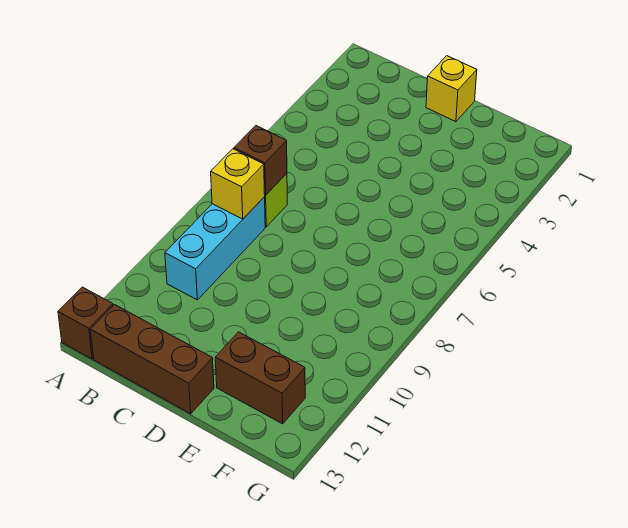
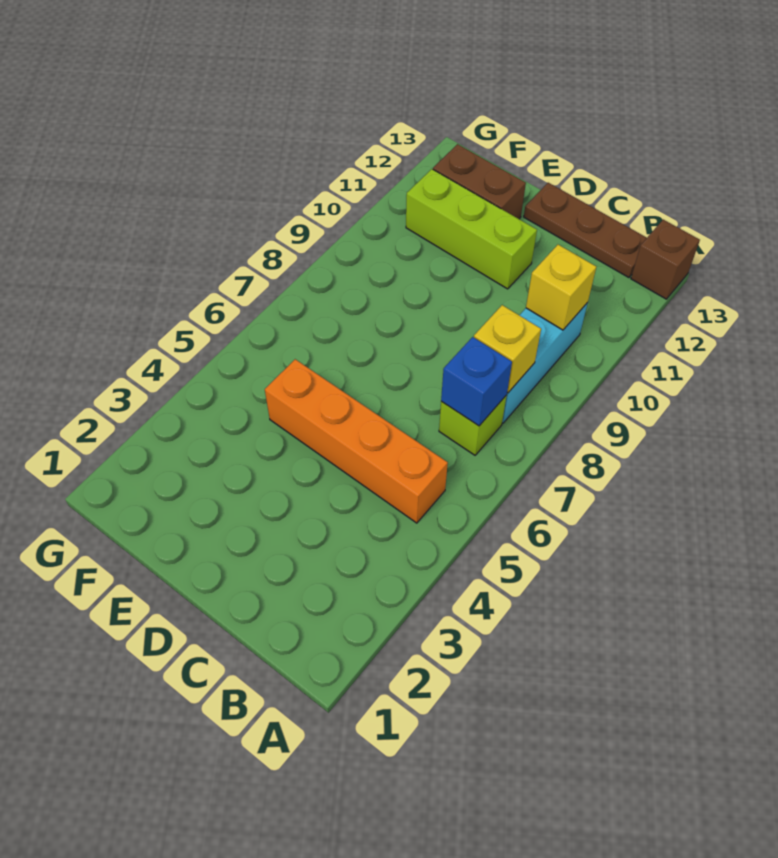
none -> orange brick B5:E5 level 1
brown brick B7 level 2 -> blue brick B7 level 2
brown brick B13:D13 level 1 -> brown plate B13:D13 level 1
yellow brick D1 level 1 -> yellow brick B10 level 2
none -> lime brick D11:F11 level 1

